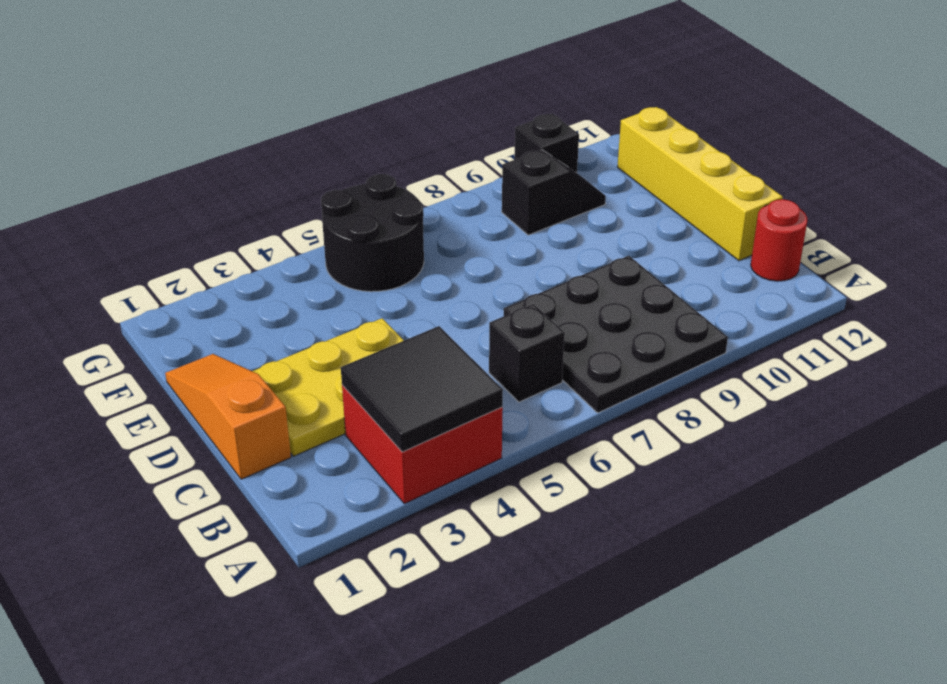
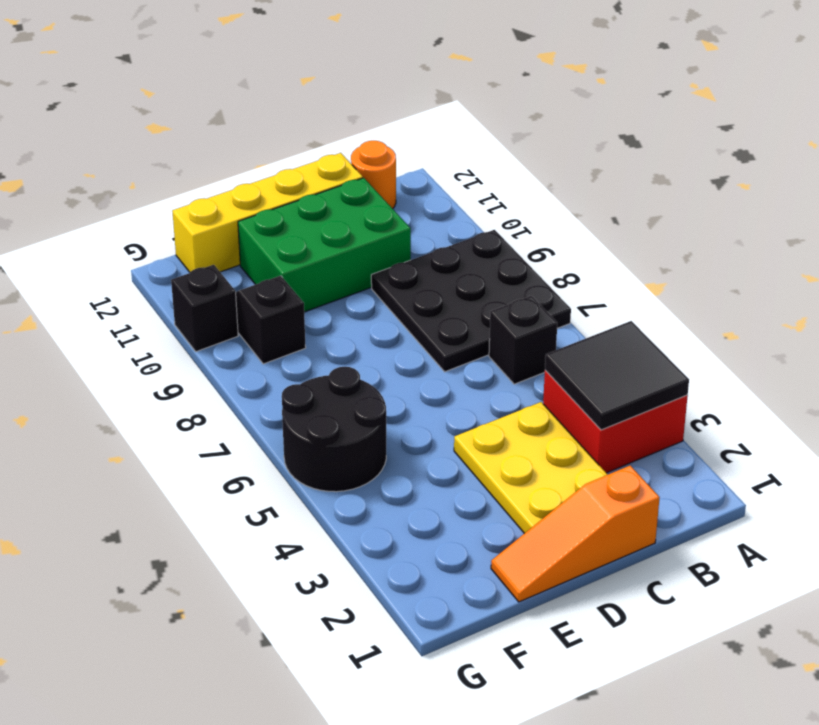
red round brick B12 level 1 -> orange round brick B12 level 1
none -> green brick C10:E11 level 1

